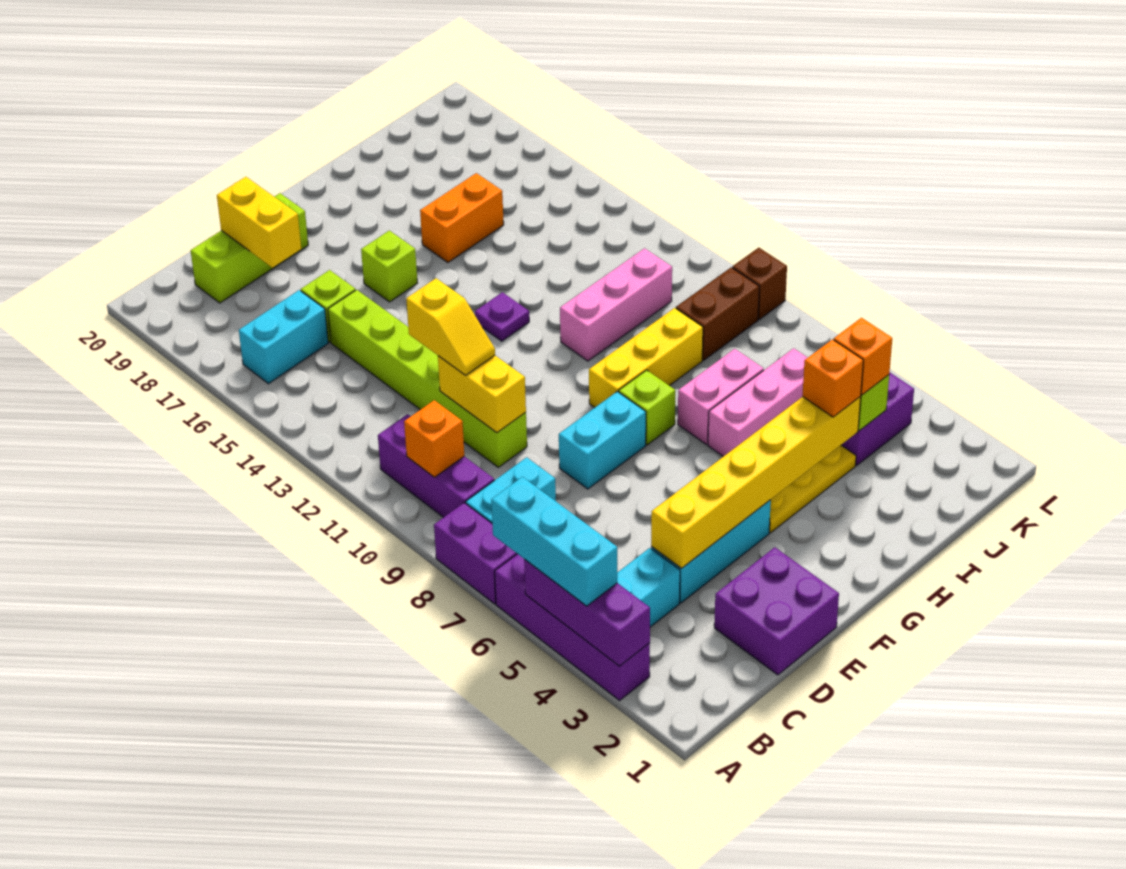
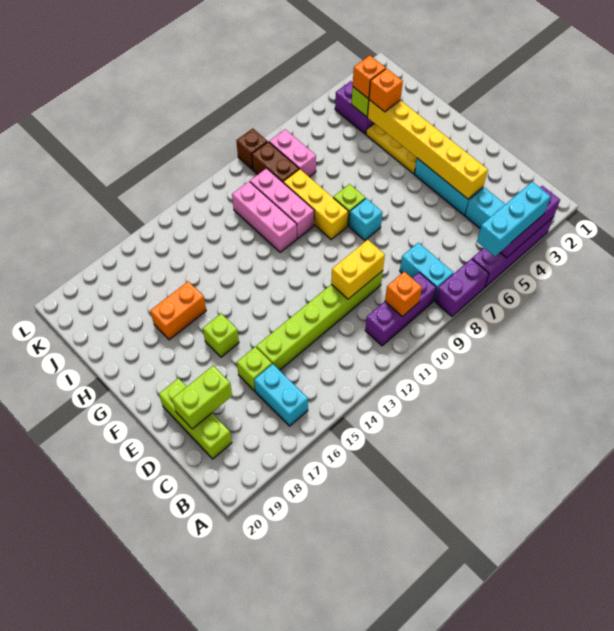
purple brick D1:E2 level 1 -> none
yellow slope D11:D12 level 3 top 12 -> none
yellow brick D18:D19 level 2 -> lime brick D18:D19 level 2
cyan brick E8:F8 level 1 -> cyan brick F8 level 1
purple plate G13 level 1 -> none
pink brick H6:J6 level 1 -> pink brick H10:J10 level 1
pink brick H7:I7 level 1 -> pink brick J8:K8 level 1
orange brick H16:I16 level 1 -> orange brick H16:H17 level 1

